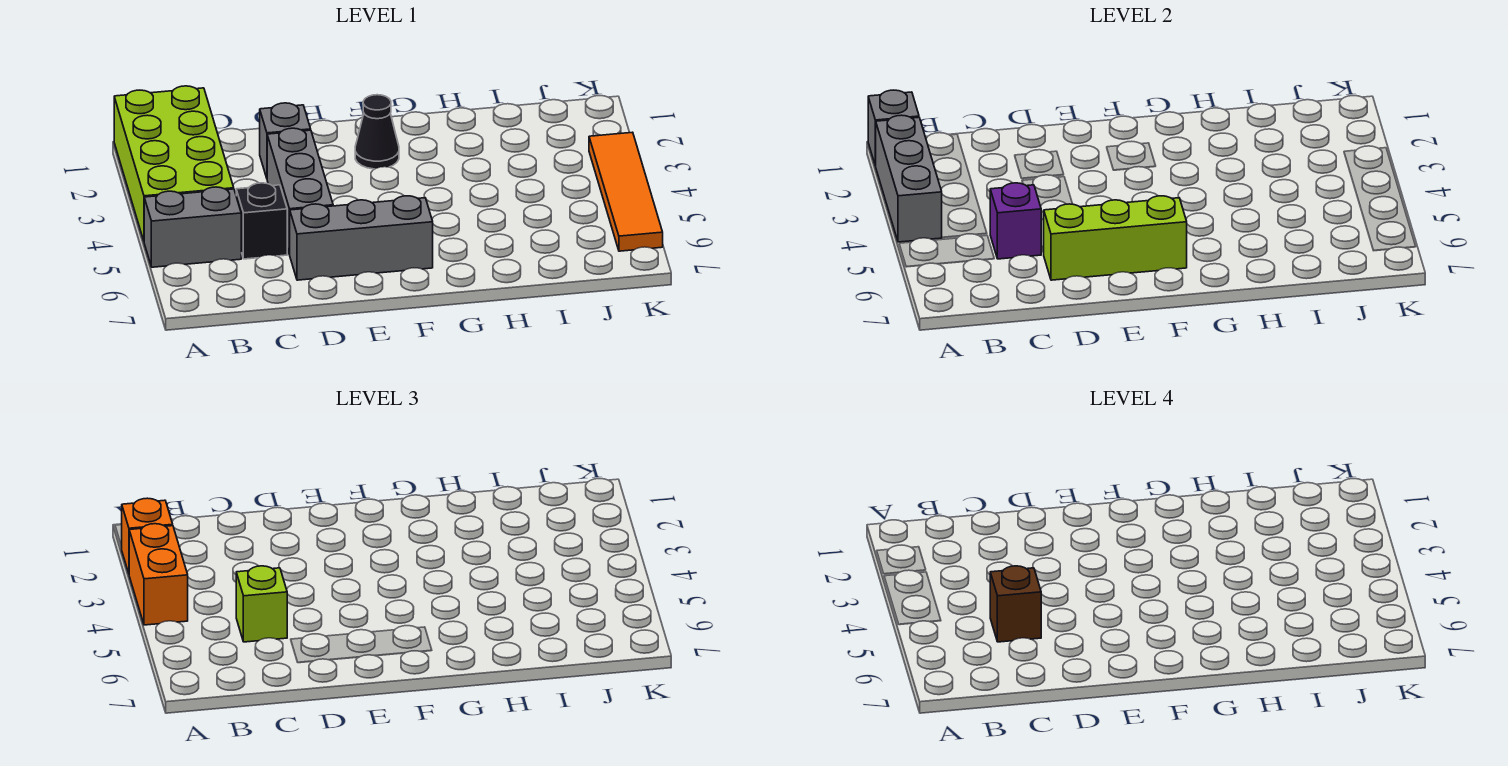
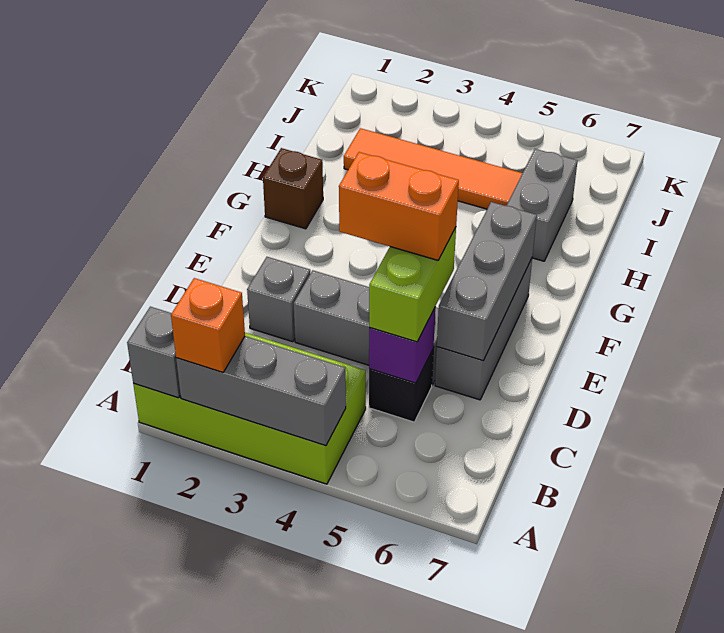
orange brick A3:A4 level 3 -> orange brick D4:D5 level 4
grey brick A5:B5 level 1 -> grey brick H6:I6 level 1
lime brick C5 level 3 -> lime brick C5:D5 level 3
brown brick C5 level 4 -> brown brick G1 level 1
lime brick D6:F6 level 2 -> grey brick D6:F6 level 2
black cone F2 level 1 -> none
orange tile K3:K6 level 1 -> orange tile I2:I5 level 1

